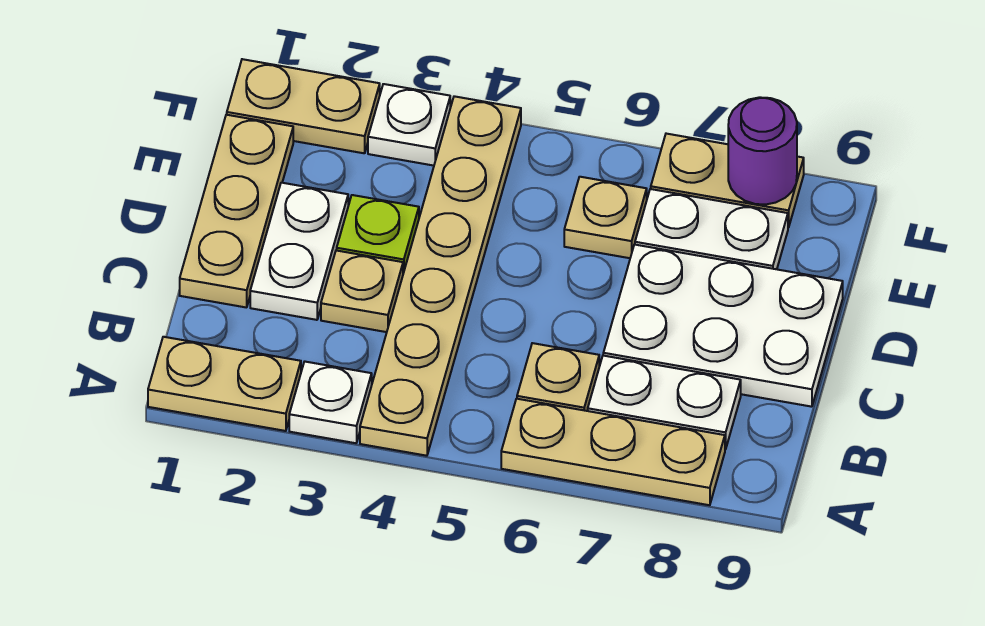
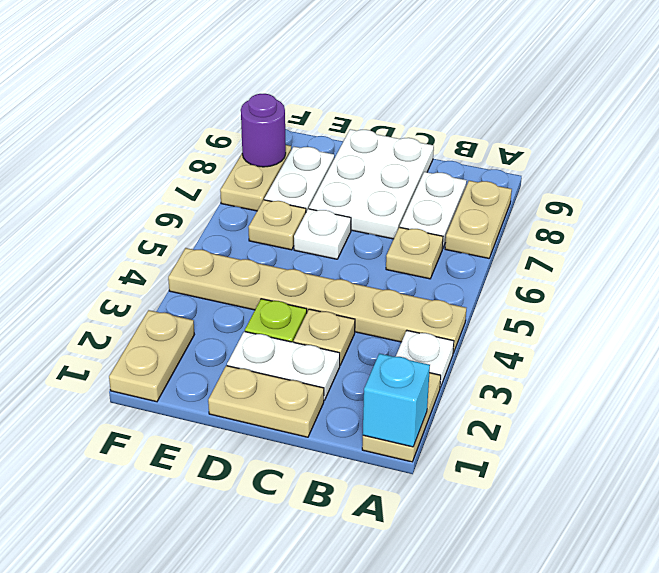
none -> cyan brick A1 level 2
tan plate A6:A8 level 1 -> tan plate A7:A8 level 1
tan plate C1:E1 level 1 -> tan plate C1:D1 level 1
white plate F3 level 1 -> white plate D6 level 1

